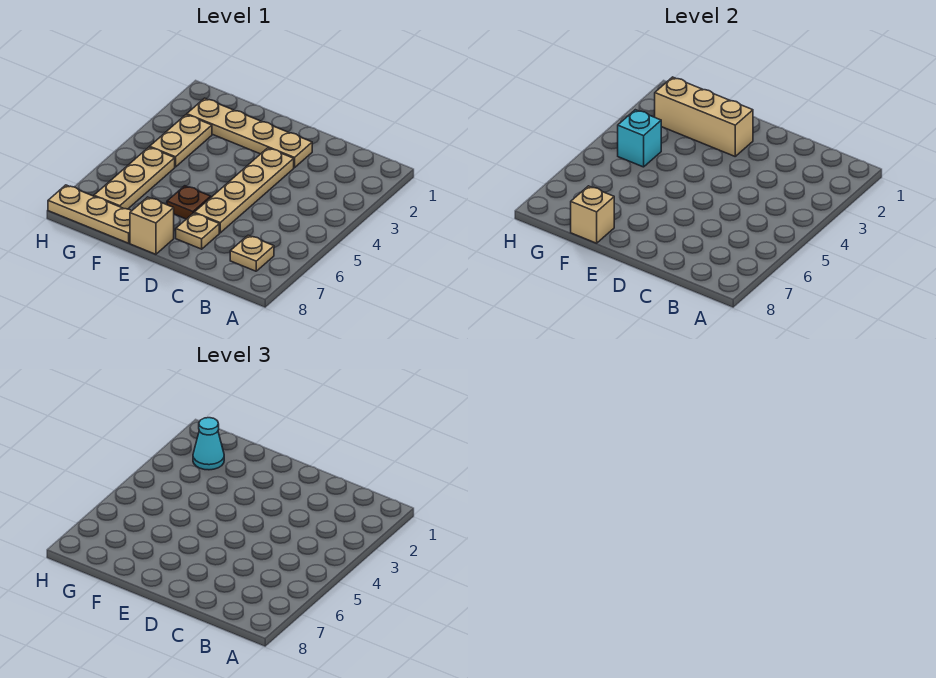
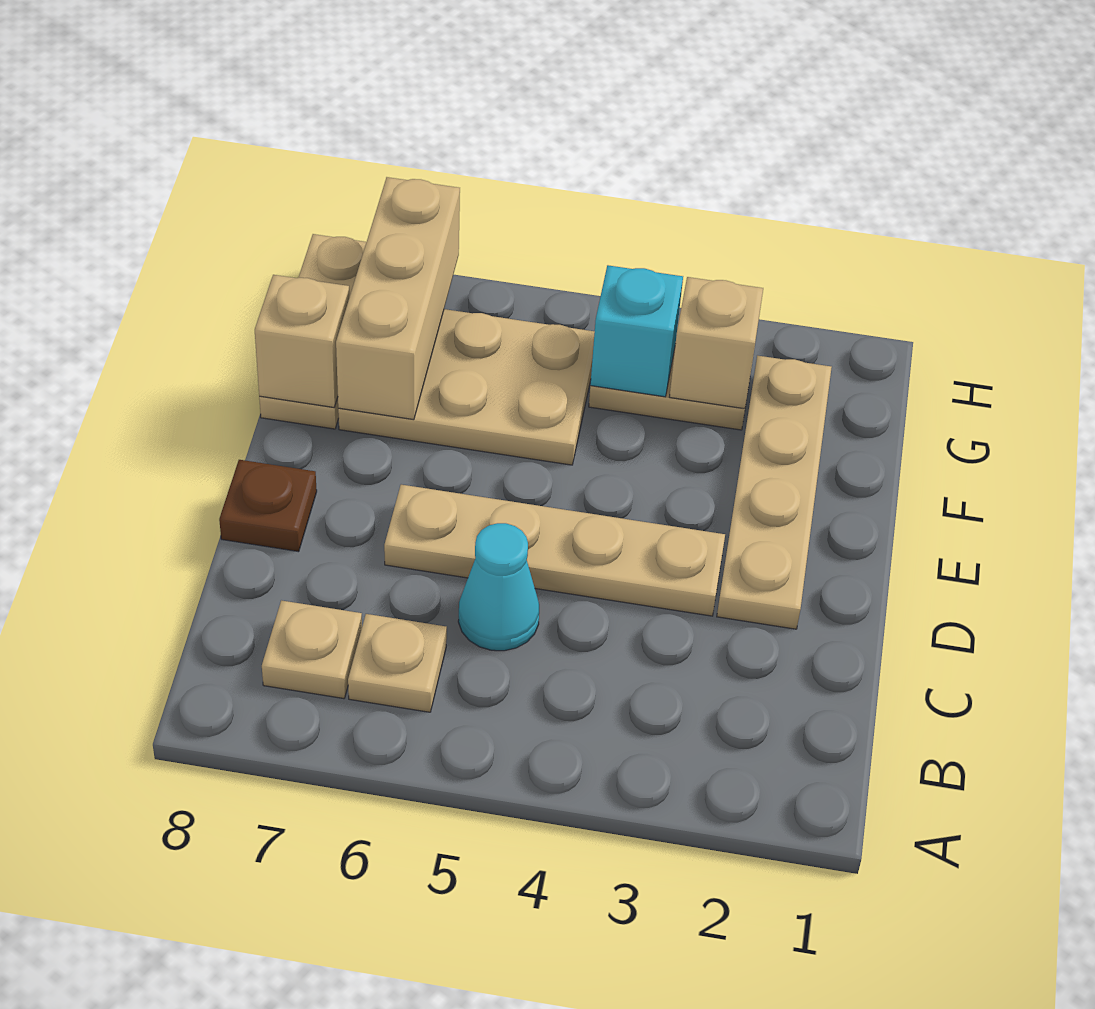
tan plate D7 level 1 -> tan plate B6 level 1
tan brick E2:G2 level 2 -> tan brick F7:H7 level 2
brown plate E6 level 1 -> brown plate D8 level 1
tan brick E8 level 1 -> tan brick G3 level 2
cyan cone G2 level 3 -> cyan cone C5 level 1
tan plate G5:G7 level 1 -> tan plate F5:G7 level 1

